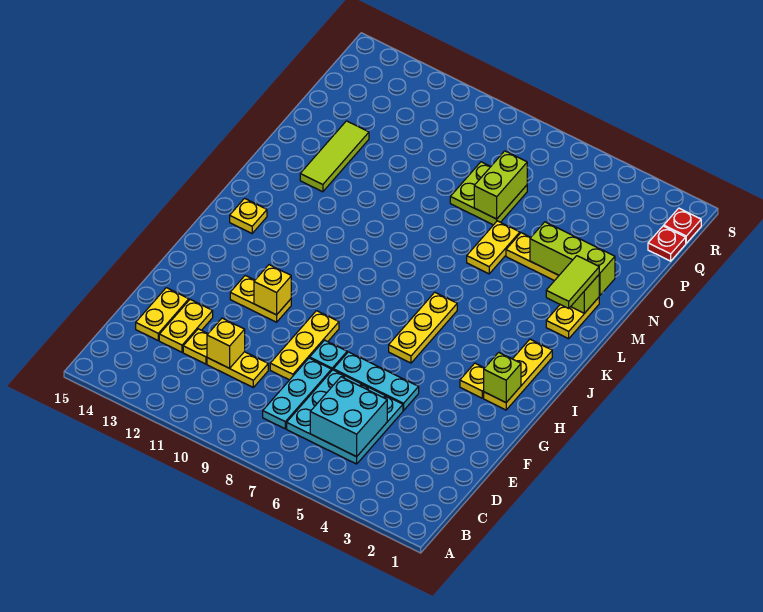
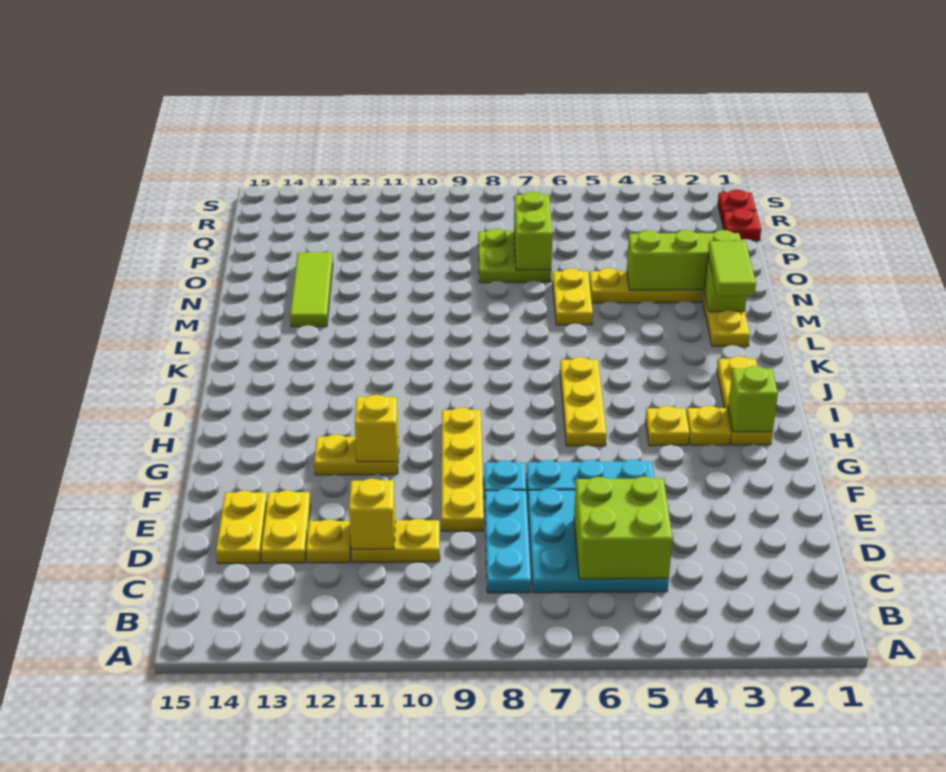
cyan brick C5:D6 level 2 -> lime brick C5:D6 level 2
yellow plate E9:G9 level 1 -> yellow plate E9:H9 level 1
yellow plate J14 level 1 -> yellow plate H4 level 1

